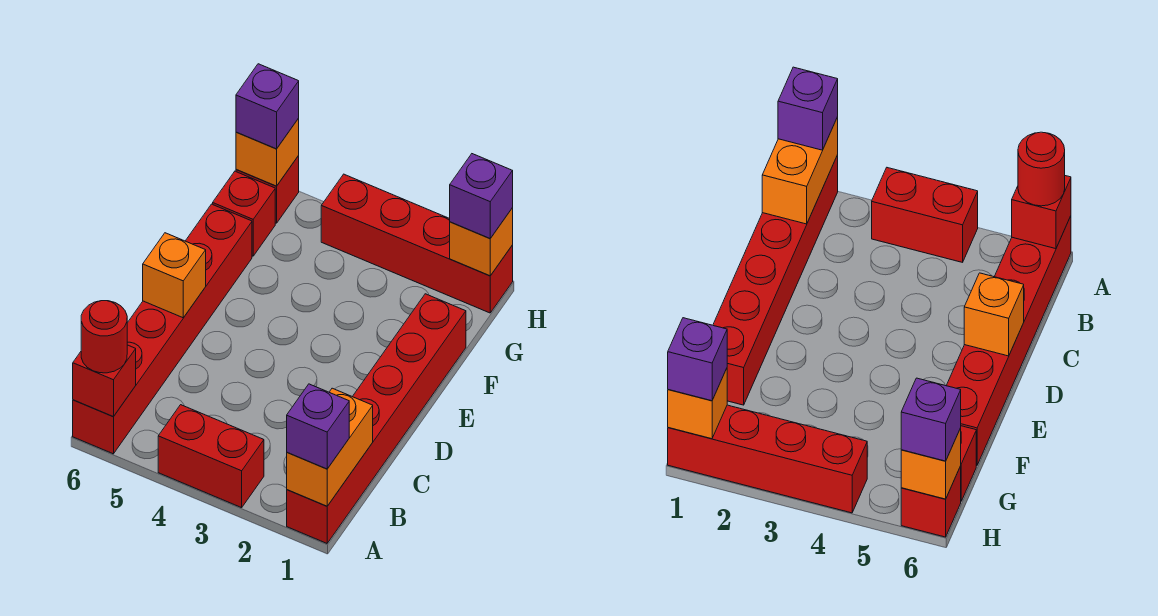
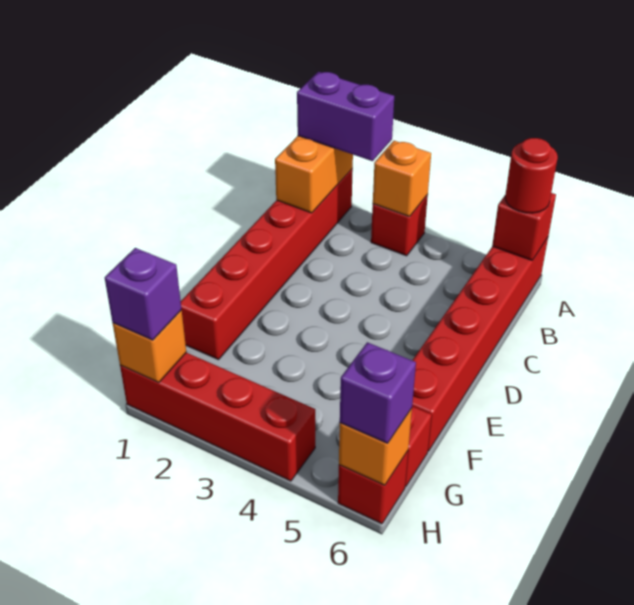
purple brick A1 level 3 -> purple brick A1:A2 level 3
red brick A3:A4 level 1 -> red brick A3 level 1
orange brick D6 level 2 -> orange brick A3 level 2

